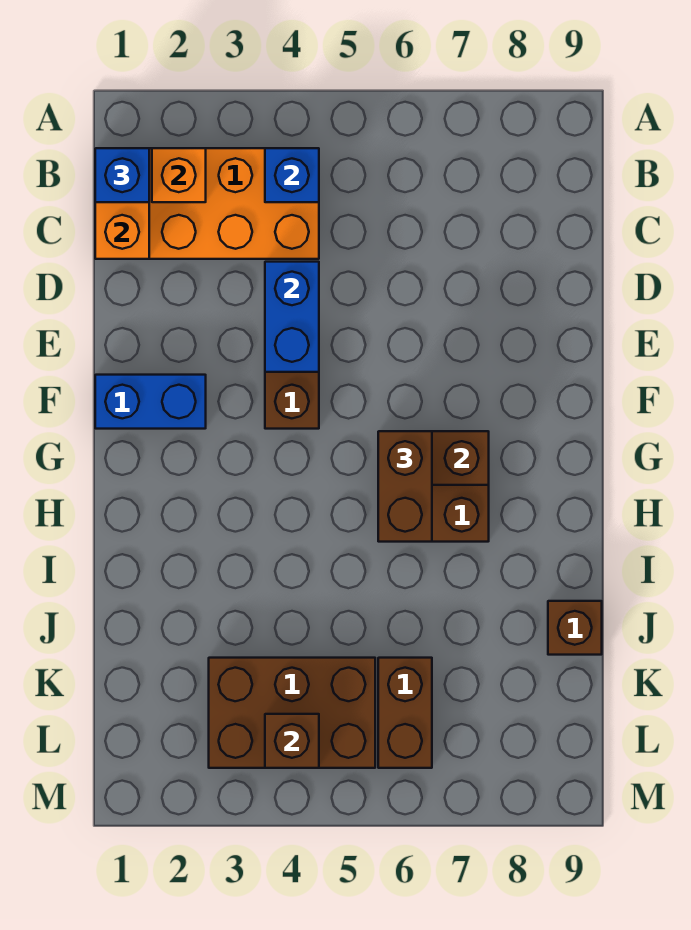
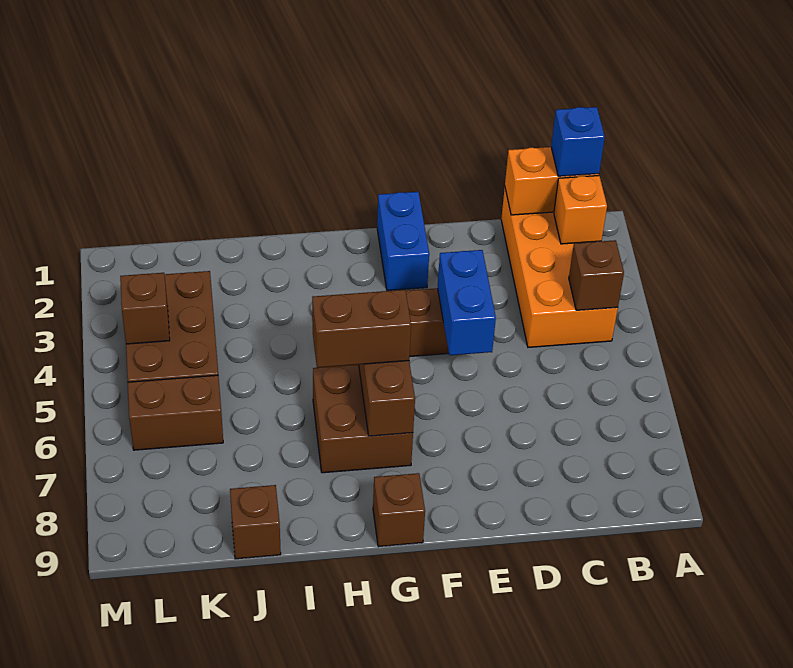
blue brick B4 level 2 -> brown brick B4 level 2
blue brick D4:E4 level 2 -> blue brick E4:E5 level 2
none -> brown brick G9 level 1

